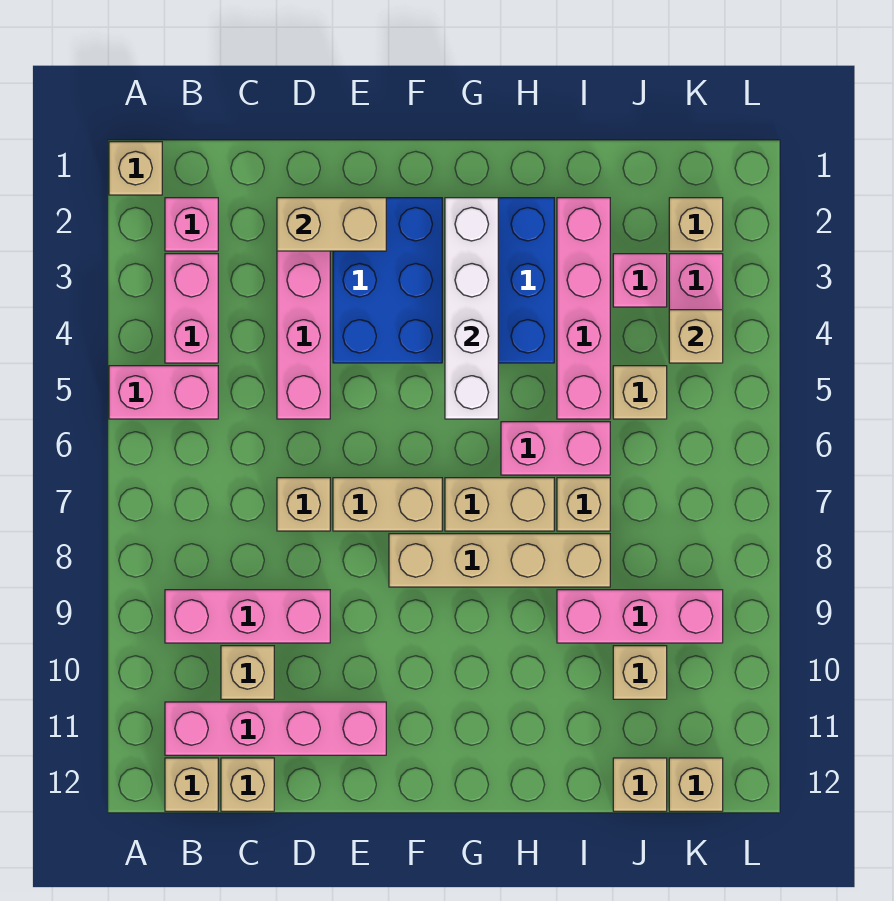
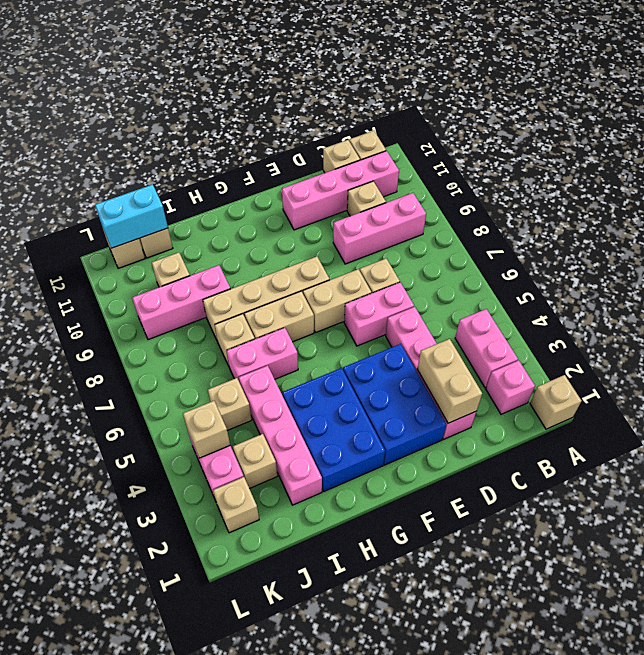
pink brick A5:B5 level 1 -> pink brick D6:E6 level 1
tan brick D2:E2 level 2 -> tan brick D2:D3 level 2
white brick G2:G5 level 2 -> none
pink brick J3 level 1 -> tan brick J3 level 1
none -> cyan brick J12:K12 level 2

